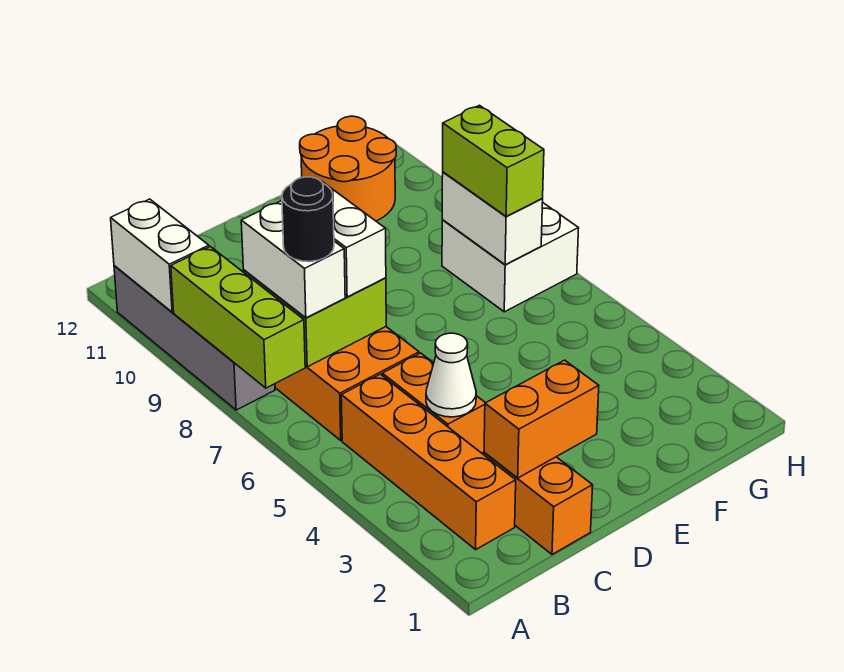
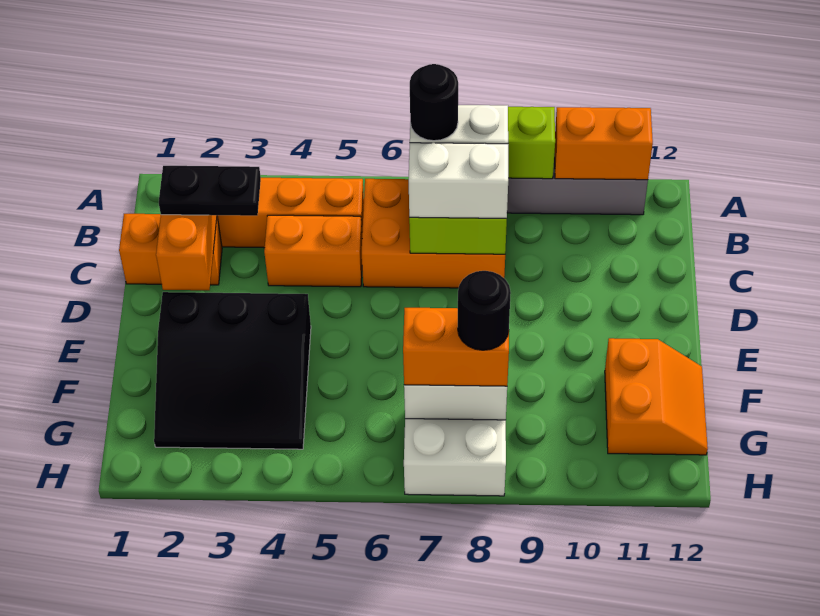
white brick A10:A11 level 2 -> orange brick A10:A11 level 2
none -> black plate C2:C3 level 3
white cone C4 level 2 -> none
none -> black slope E2:G4 level 1 top E
orange round brick F11:G12 level 1 -> orange slope F11:G12 level 1 top 11
lime brick G7:G8 level 3 -> orange brick G7:G8 level 3
none -> black round brick G8 level 4

